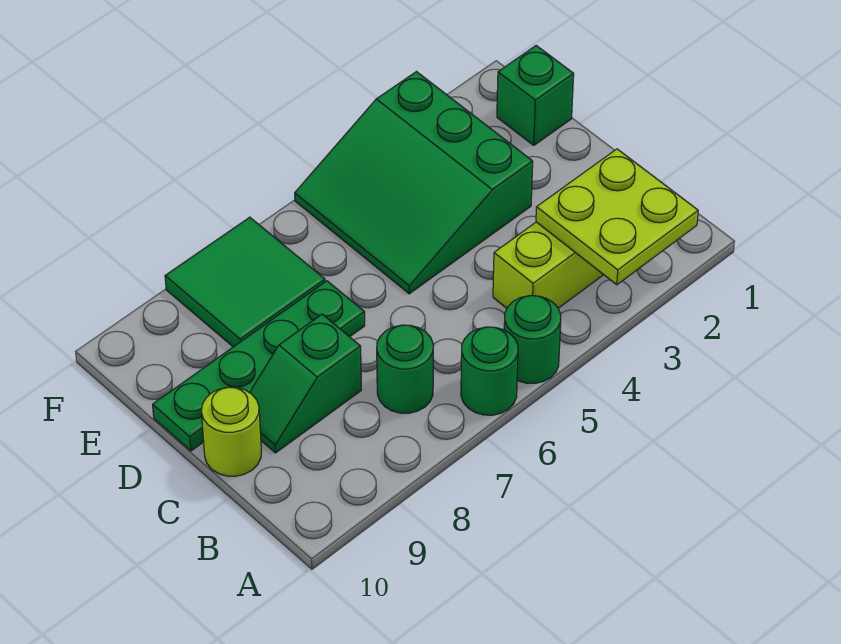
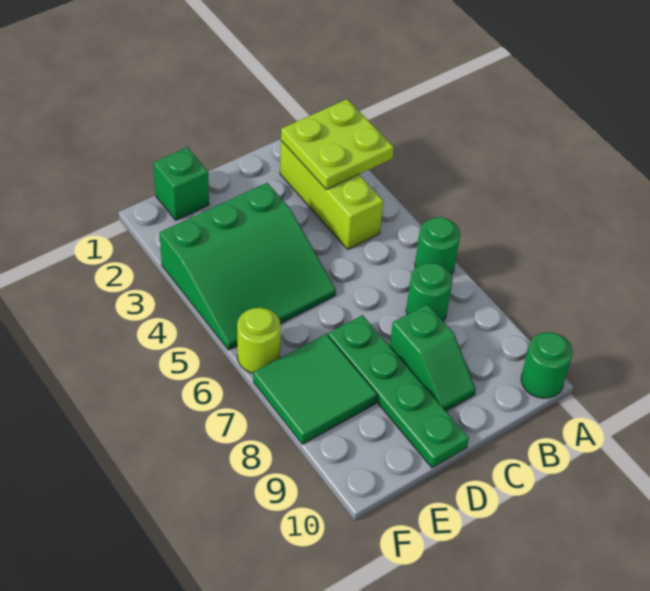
green round brick A5 level 1 -> green round brick A10 level 1
lime round brick C10 level 1 -> lime round brick F6 level 1

